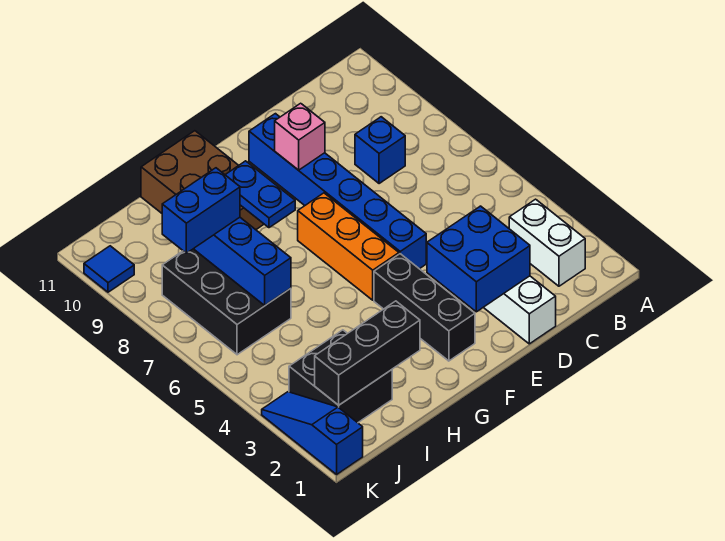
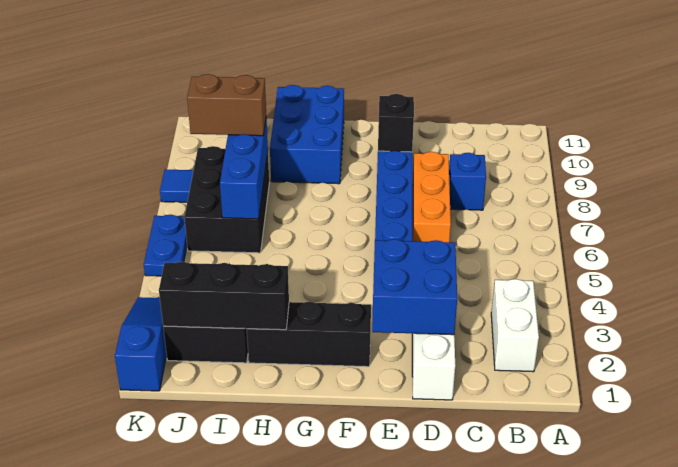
pink brick E9 level 2 -> black brick E9 level 2
black brick F2:F4 level 1 -> black brick F2:H2 level 1
orange brick F5:F7 level 1 -> orange brick D6:D8 level 1
blue plate G8:G9 level 2 -> blue plate K5:K6 level 1
brown brick G9:H11 level 1 -> blue brick G9:H11 level 1
blue brick I8:J8 level 3 -> brown brick I8:J8 level 3
blue tile K10 level 1 -> blue tile K8 level 1

